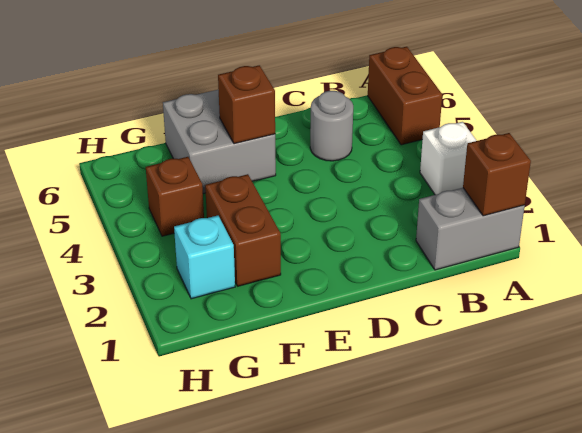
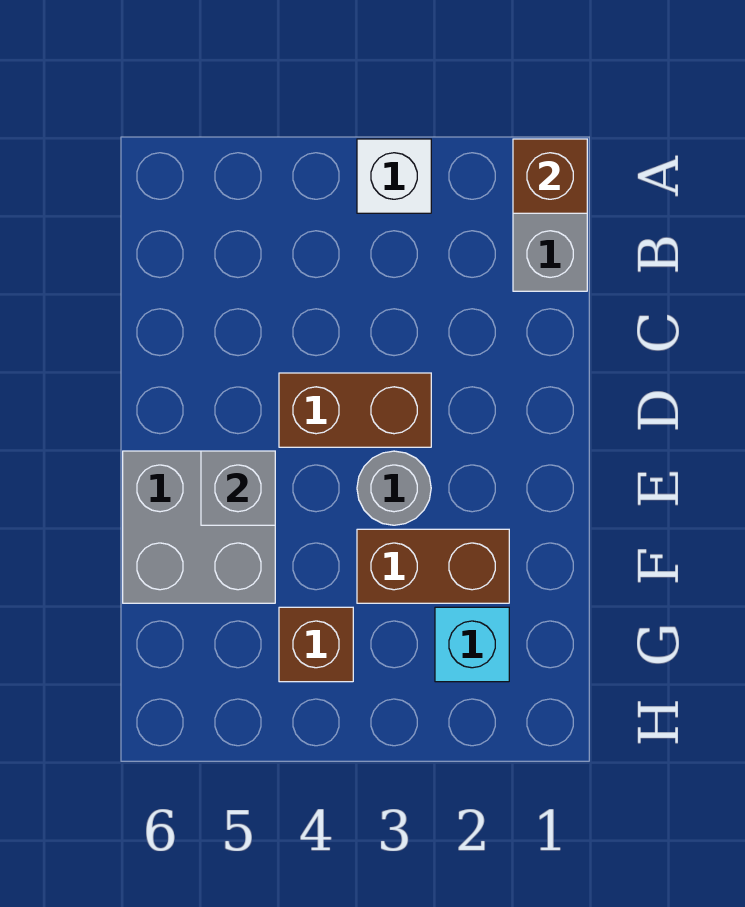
brown brick A5:A6 level 1 -> brown brick D3:D4 level 1
grey round brick C5 level 1 -> grey round brick E3 level 1
brown brick E5 level 2 -> grey brick E5 level 2

